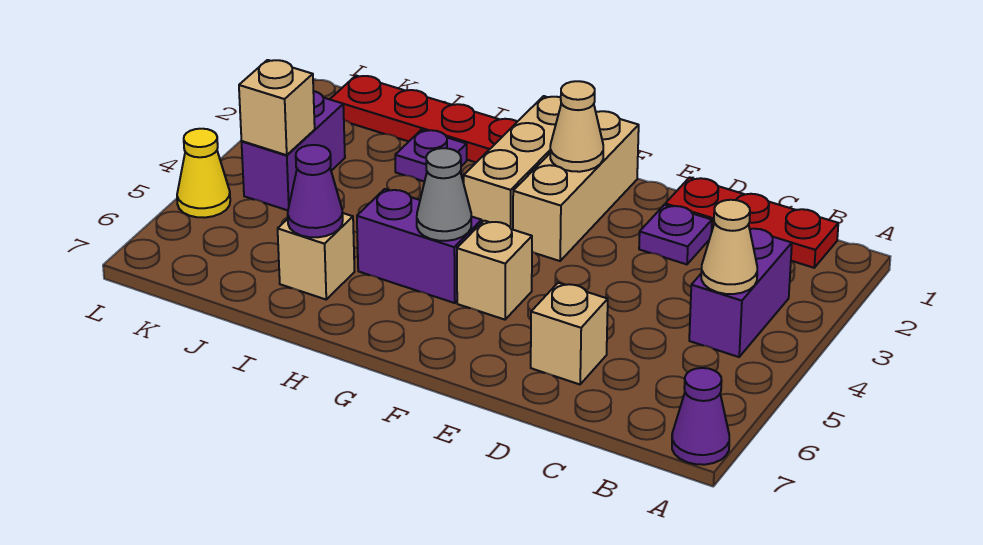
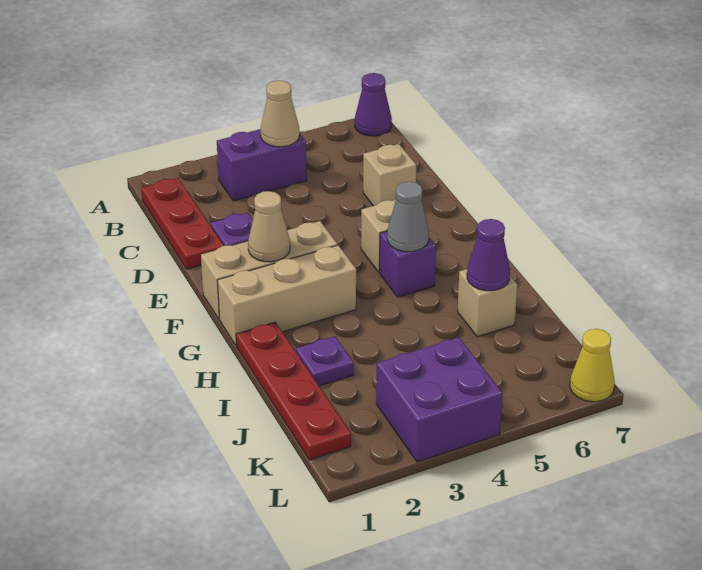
purple brick G5:H5 level 1 -> purple brick G5 level 1
purple brick K3:K4 level 1 -> purple brick K3:L4 level 1
tan brick K4 level 2 -> none
yellow cone L5 level 1 -> yellow cone L7 level 1

